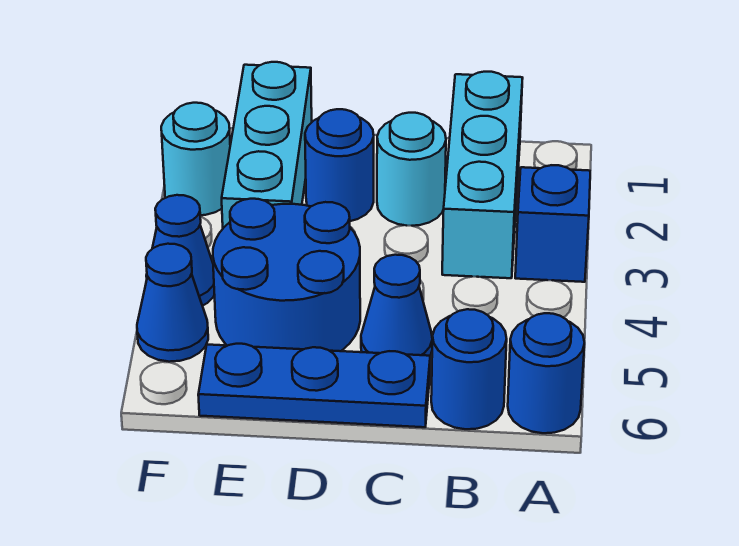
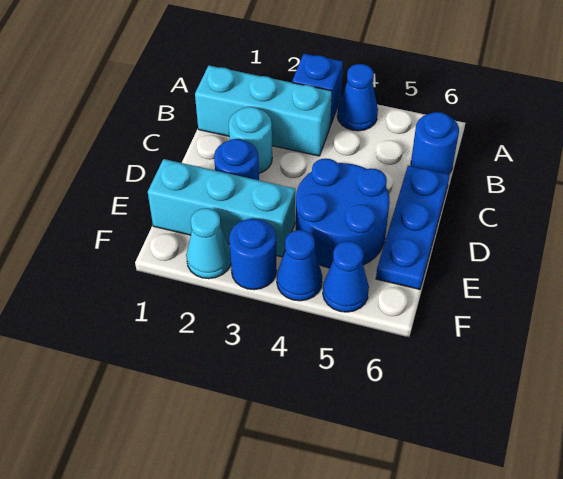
blue round brick A6 level 1 -> blue round brick F3 level 1
blue cone C5 level 1 -> blue cone A4 level 1
cyan round brick F2 level 1 -> cyan cone F2 level 1

